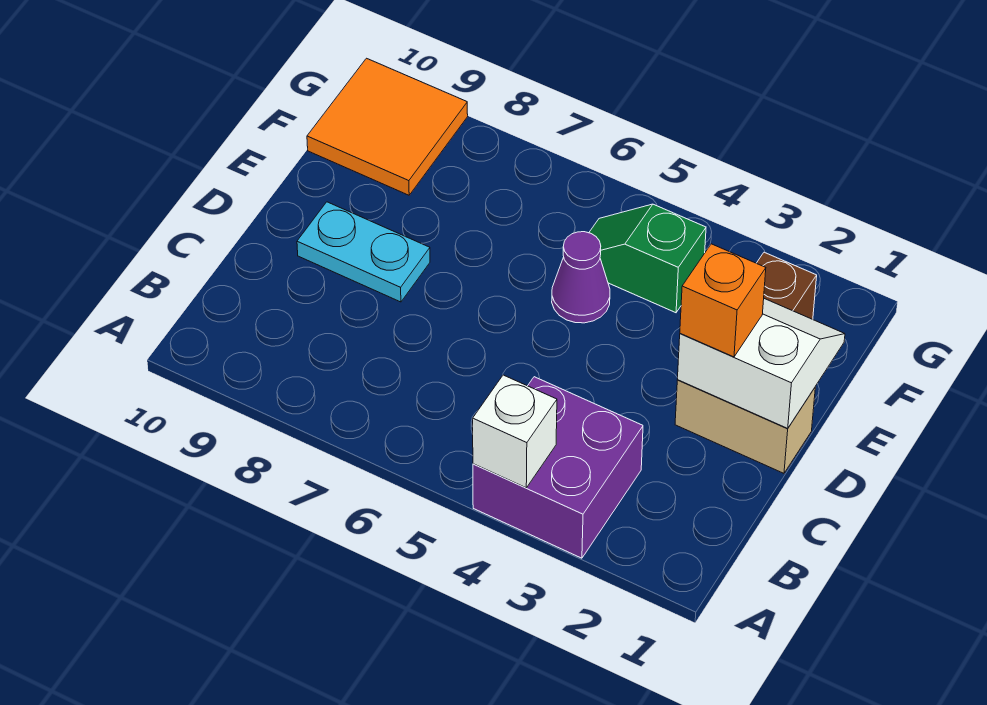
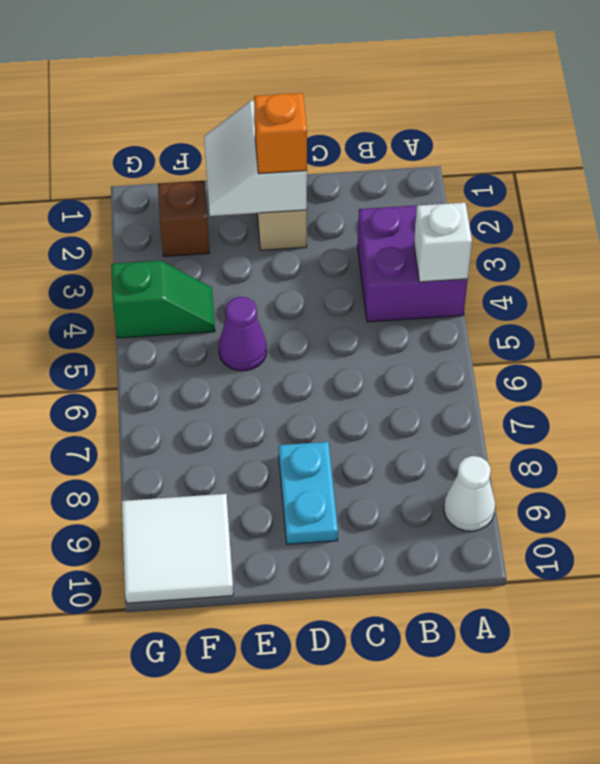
none -> white cone A9 level 1
green slope F4:F5 level 1 top 4 -> green slope F4:G4 level 1 top G
orange tile F9:G10 level 1 -> white tile F9:G10 level 1

